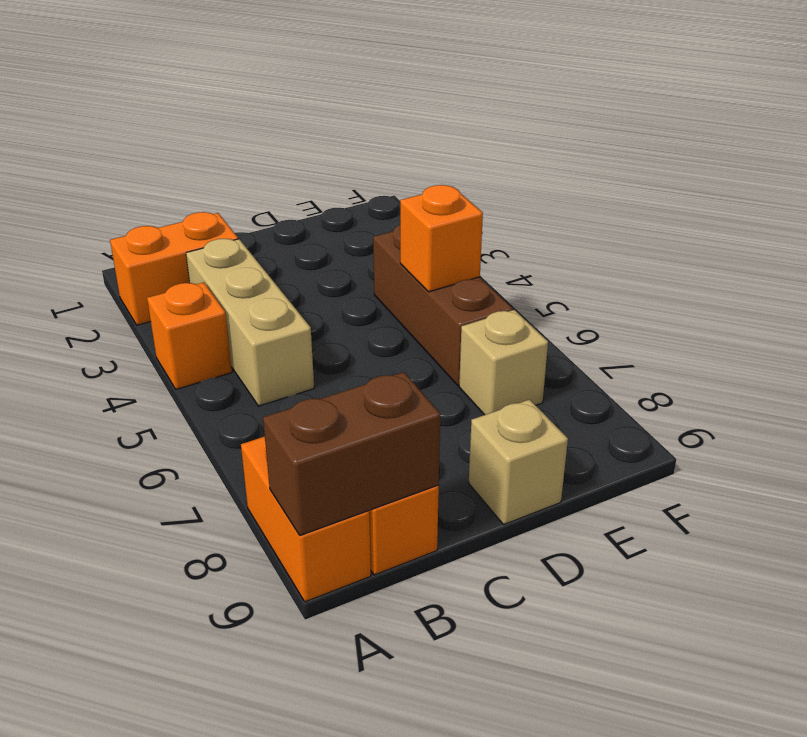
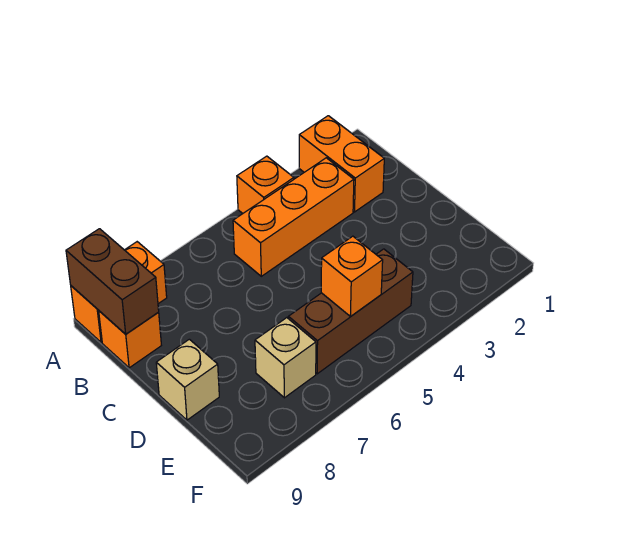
tan brick B3:B5 level 1 -> orange brick B3:B5 level 1

